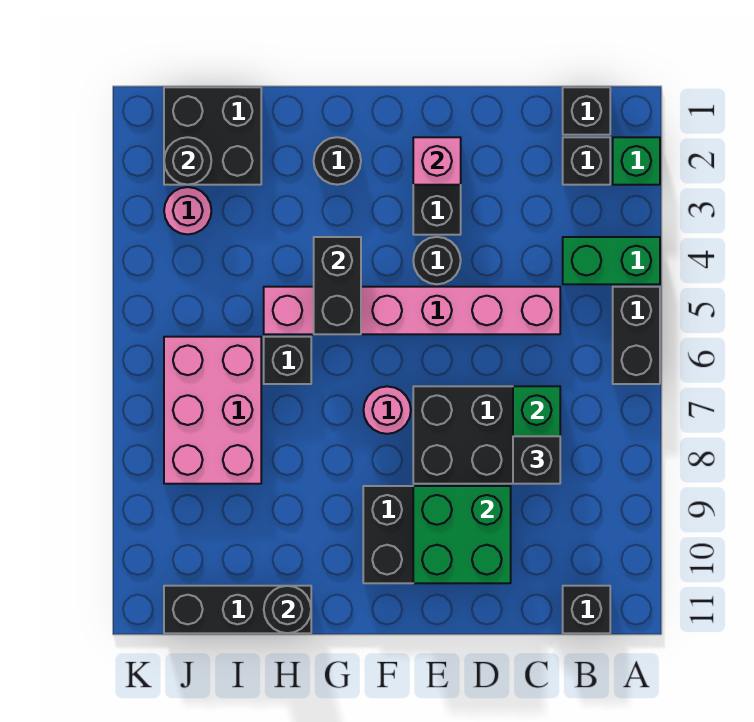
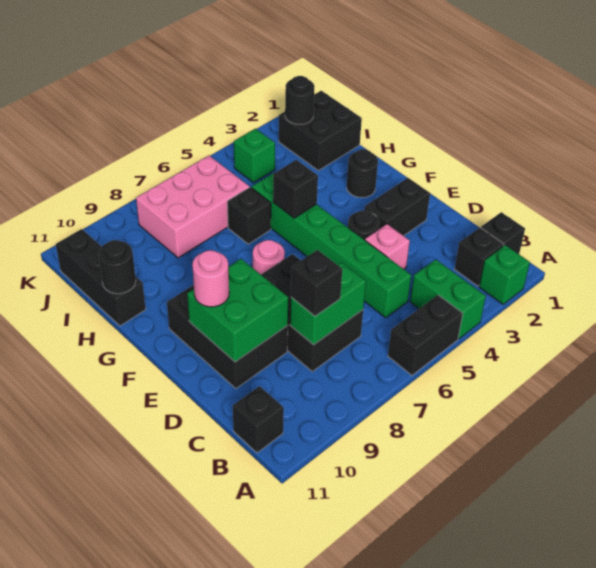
pink brick C5:H5 level 1 -> green brick C5:H5 level 1
pink brick E2 level 2 -> pink brick D4 level 1
black brick G4:G5 level 2 -> black brick G5 level 2
pink round brick J3 level 1 -> pink round brick E10 level 3
none -> green brick J4 level 1

